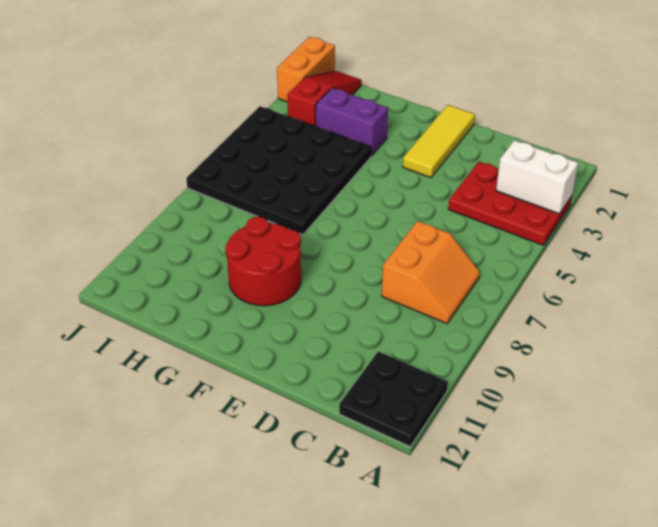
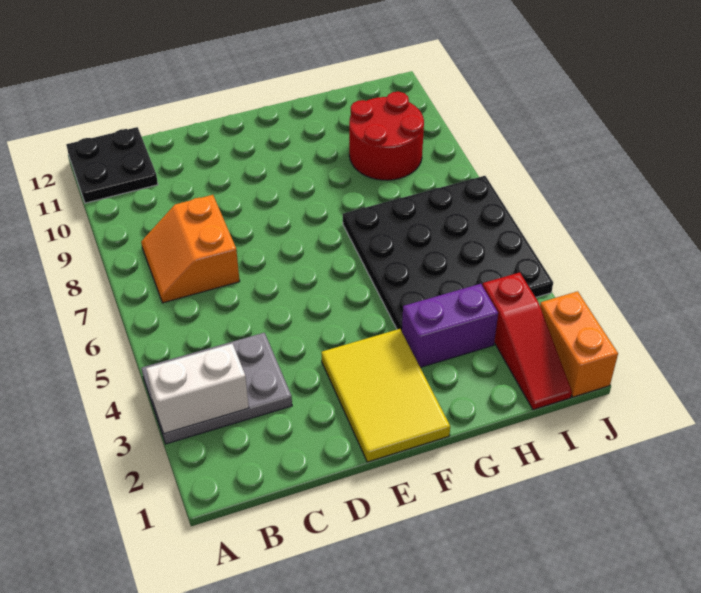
red plate A3:C4 level 1 -> grey plate A3:C4 level 1
yellow tile E1:E3 level 1 -> yellow tile E1:F3 level 1
red round brick F9:G10 level 1 -> red round brick H9:I10 level 1

